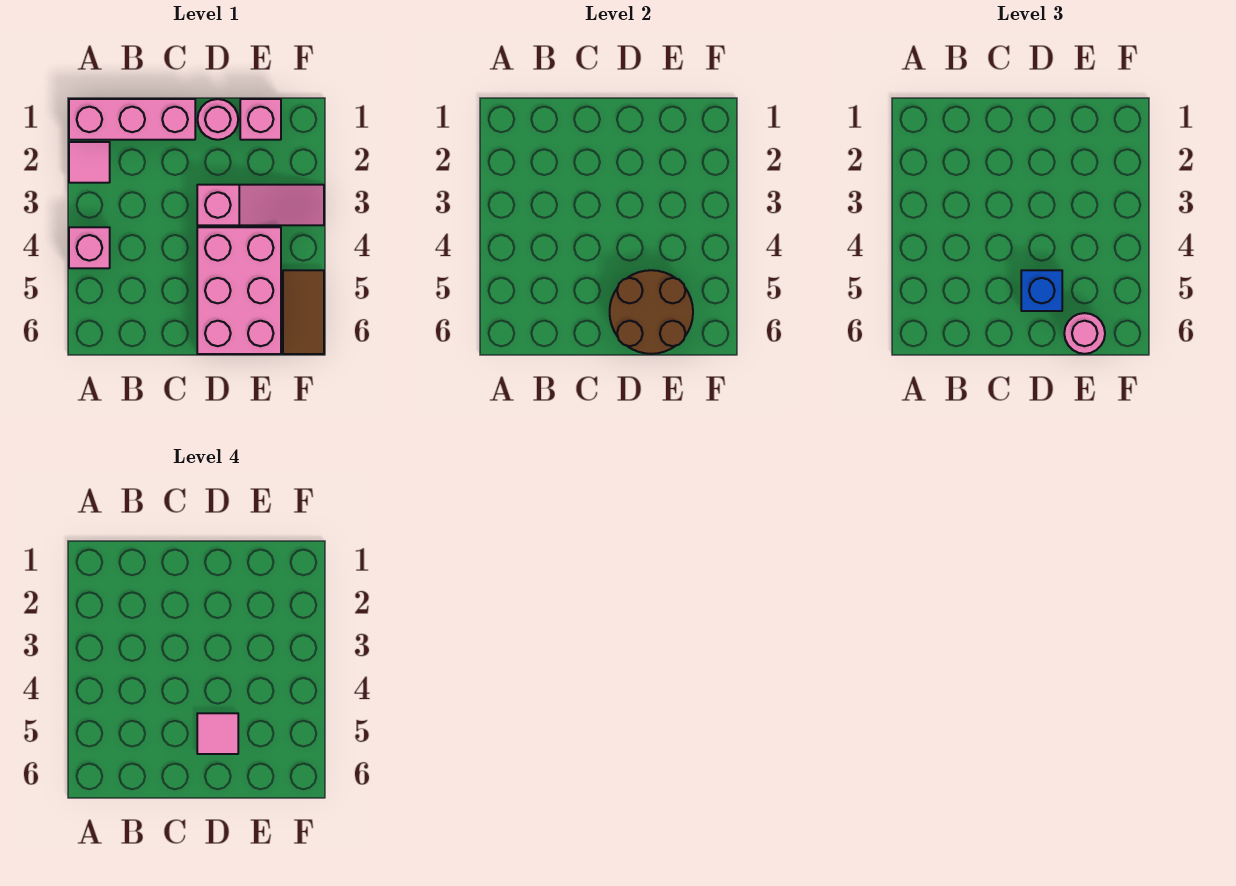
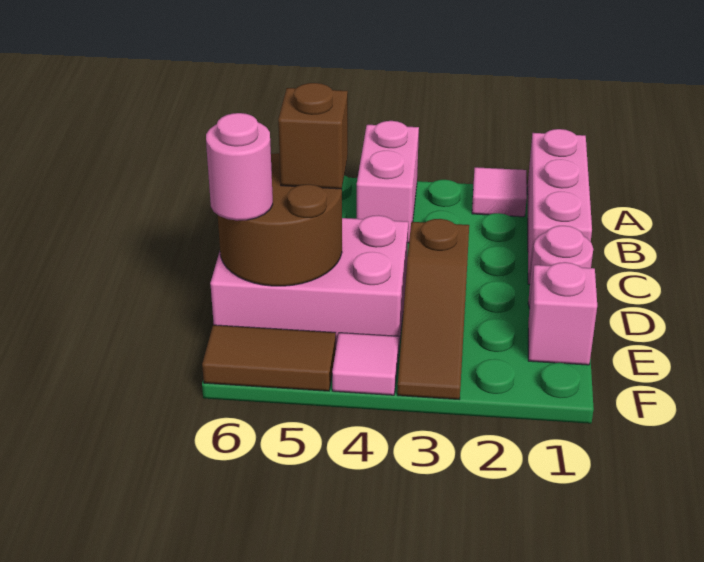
pink brick A4 level 1 -> pink brick A4:B4 level 1
pink slope D3:F3 level 1 top D -> brown slope D3:F3 level 1 top D
blue brick D5 level 3 -> brown brick D5 level 3
pink tile D5 level 4 -> pink tile F4 level 1

